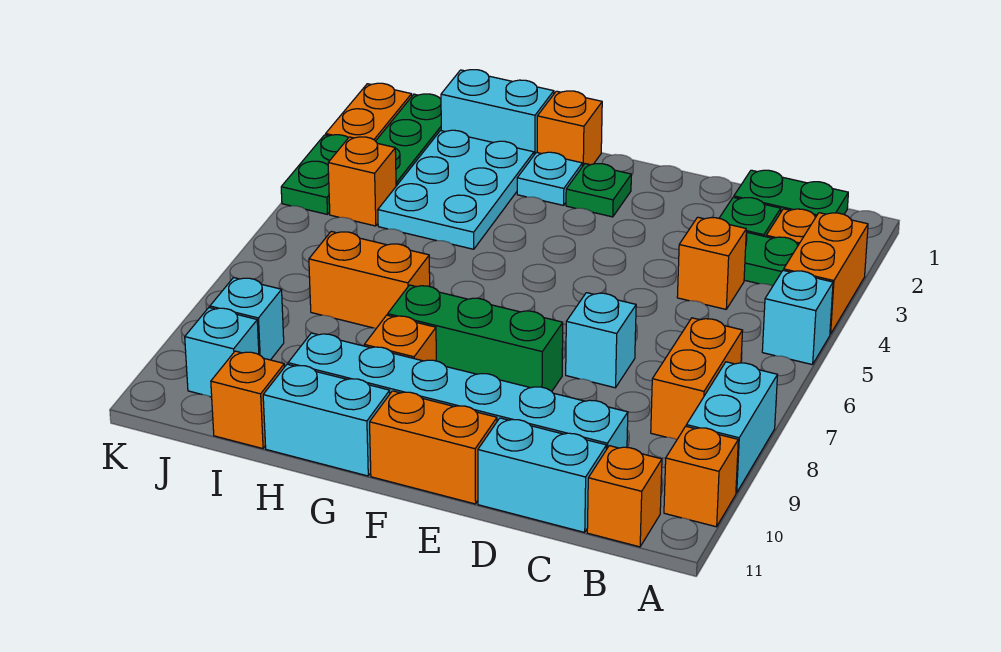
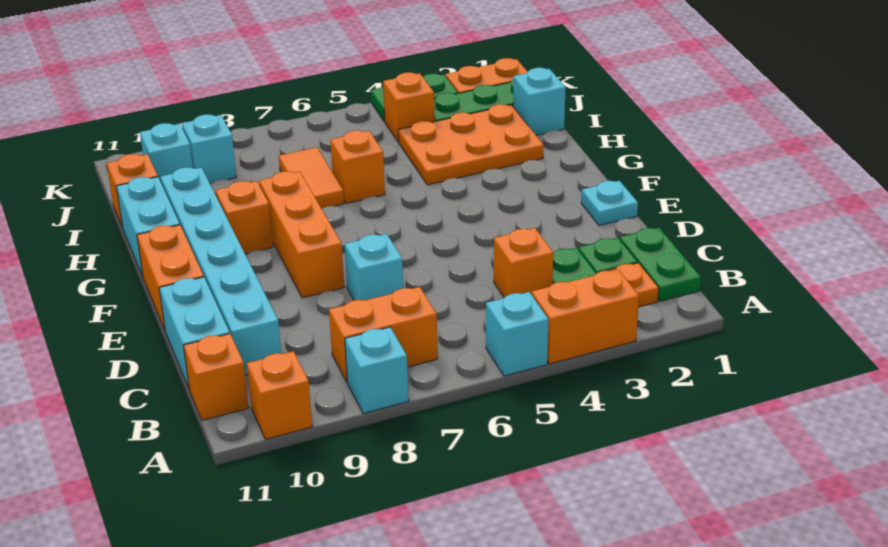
cyan brick A8:A9 level 1 -> cyan brick A8 level 1
green brick E8:G8 level 1 -> orange brick E8:G8 level 1
green plate F2 level 1 -> none
orange brick G1 level 1 -> orange brick H6 level 1
cyan plate G2 level 1 -> cyan plate E1 level 1
cyan brick H1:I1 level 1 -> cyan brick I1 level 1
cyan plate H2:I4 level 1 -> orange plate H2:I4 level 1
orange brick H7:I7 level 1 -> orange tile H7:I7 level 1

